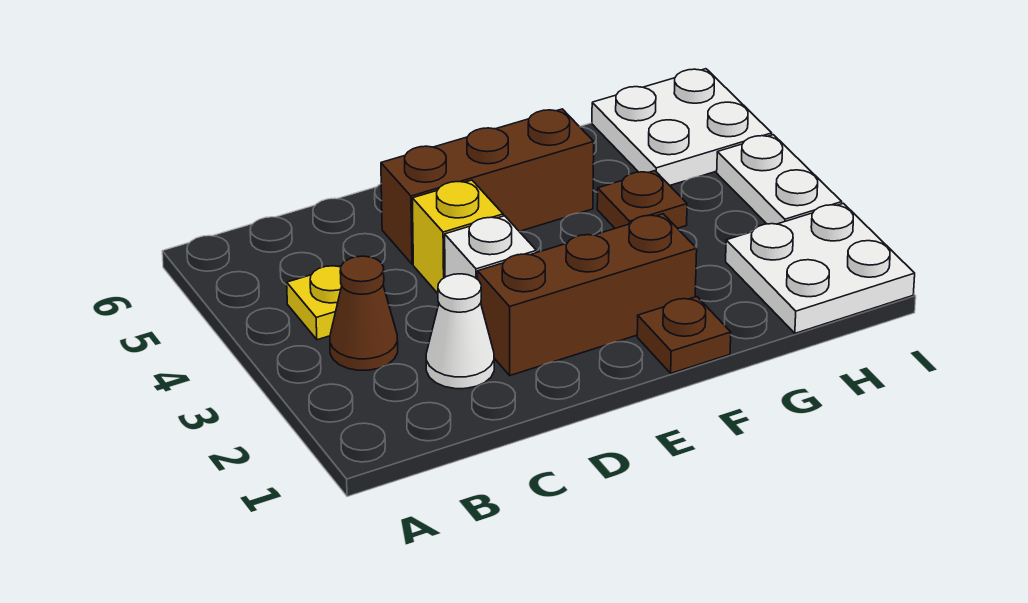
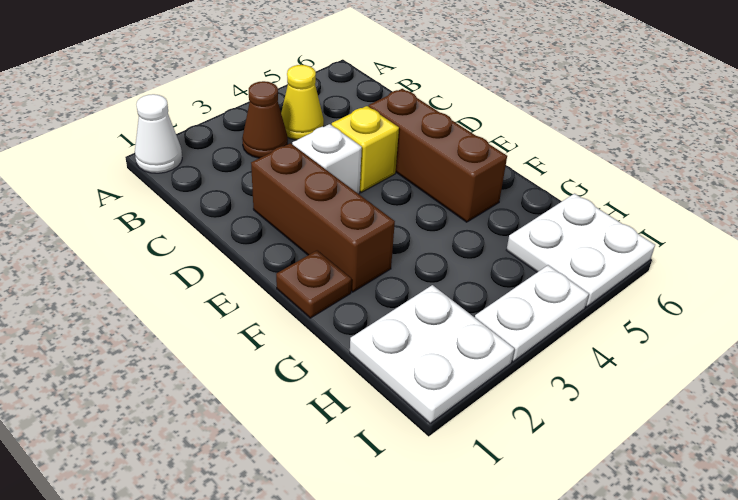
yellow plate B4 level 1 -> yellow cone B4 level 1
white cone C2 level 1 -> white cone A1 level 1
brown plate G4 level 1 -> none

